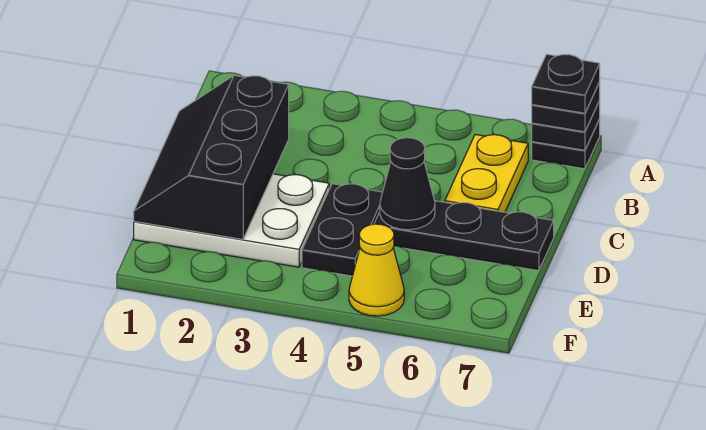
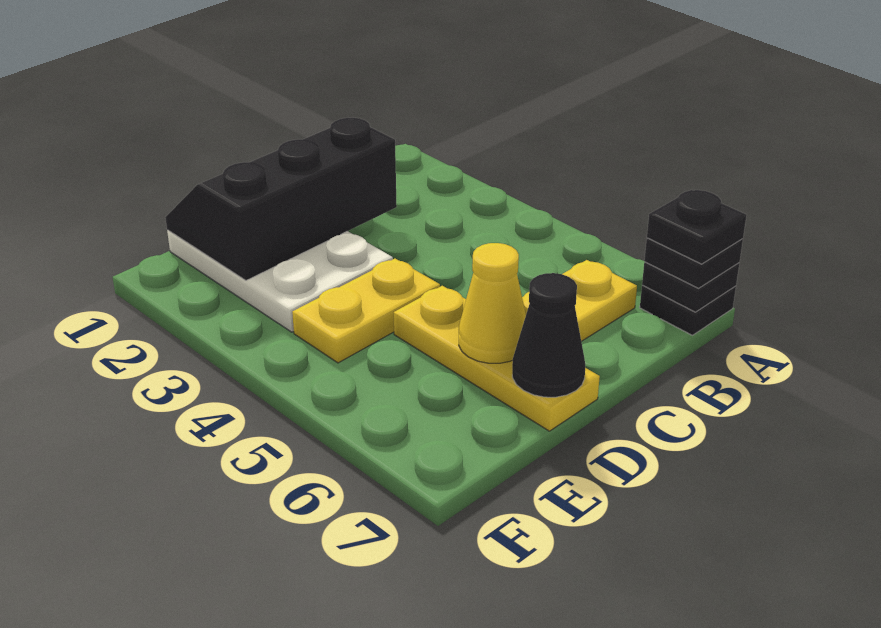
black plate D4:E4 level 1 -> yellow plate D4:E4 level 1
black plate D5:D7 level 1 -> yellow plate D5:D7 level 1
black cone D5 level 2 -> black cone D7 level 2
yellow cone F5 level 1 -> yellow cone D6 level 2

